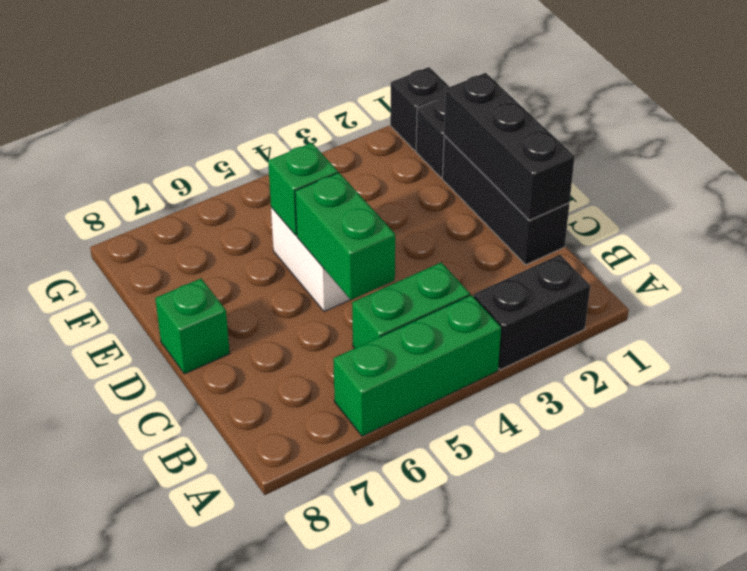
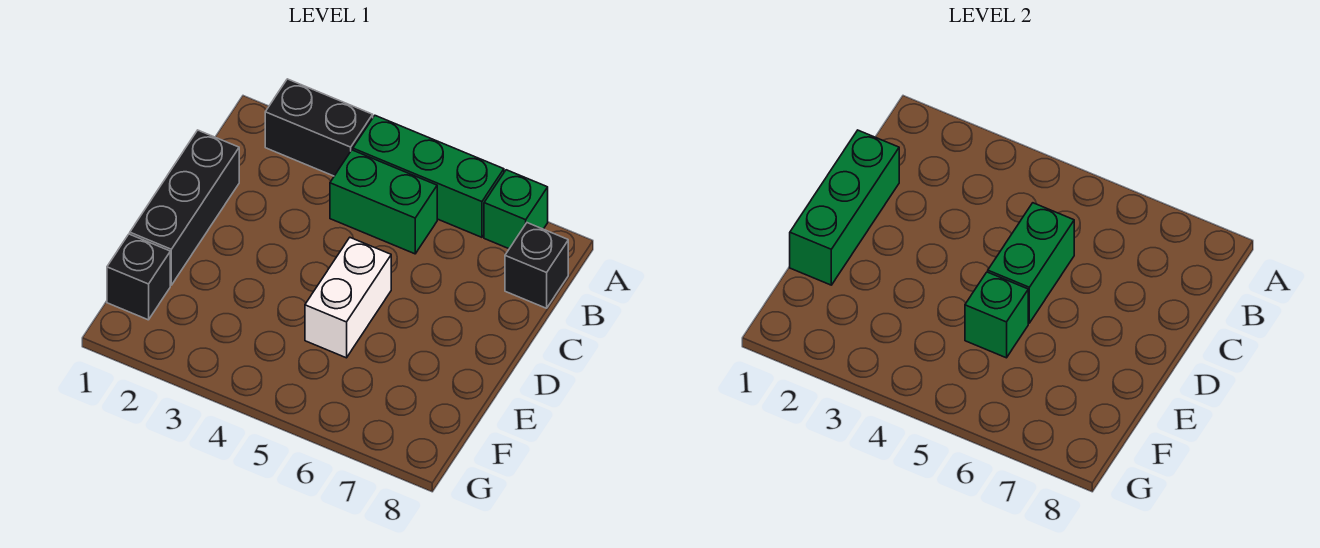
black brick C1:E1 level 2 -> green brick C1:E1 level 2
green brick D8 level 1 -> green brick A7 level 1
black brick G1 level 1 -> black brick B8 level 1

